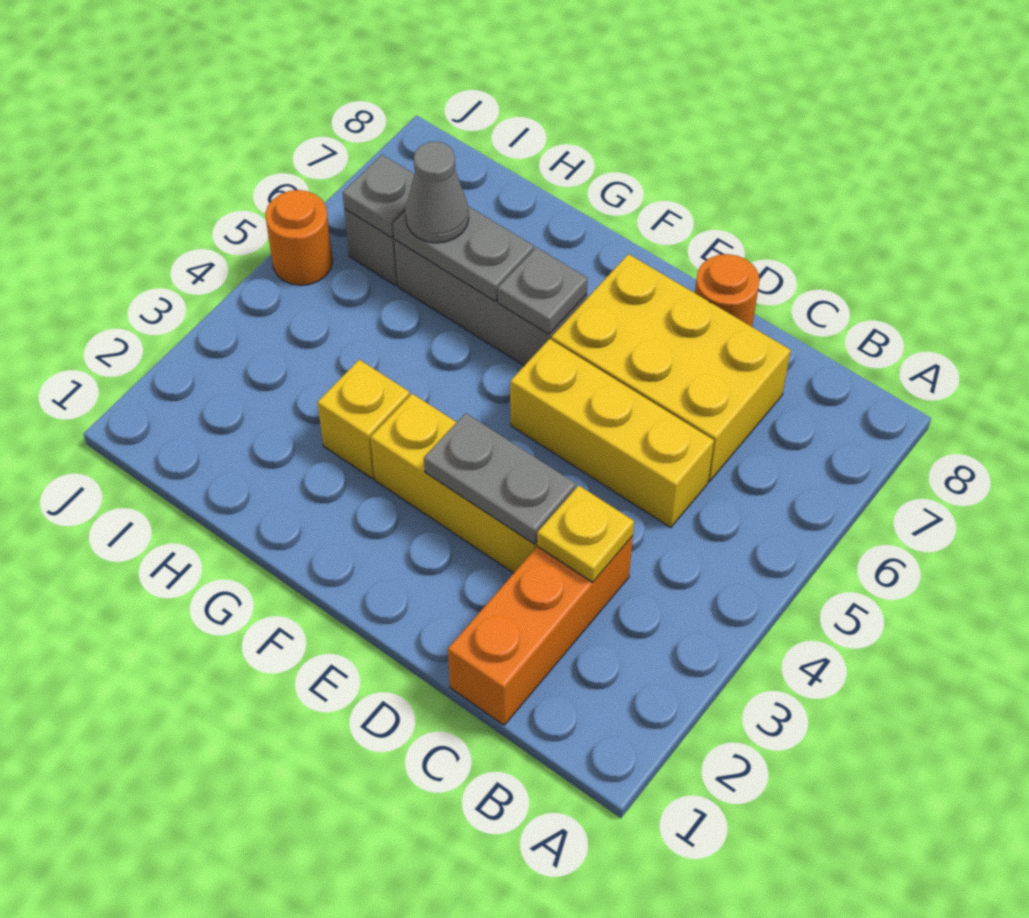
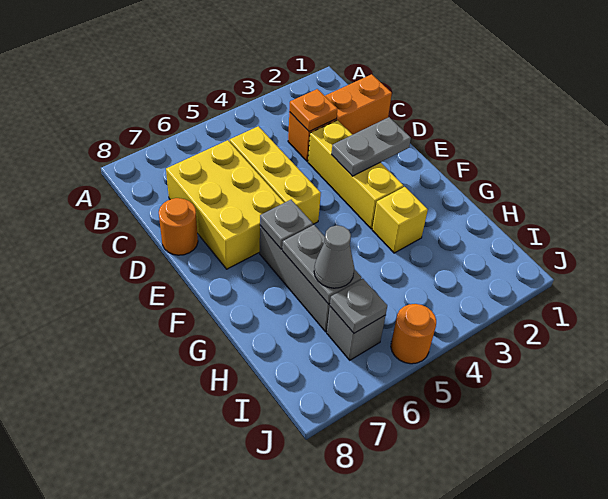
yellow plate C3 level 2 -> orange plate C3 level 2
grey plate D3:E3 level 2 -> grey plate E2:E3 level 2

